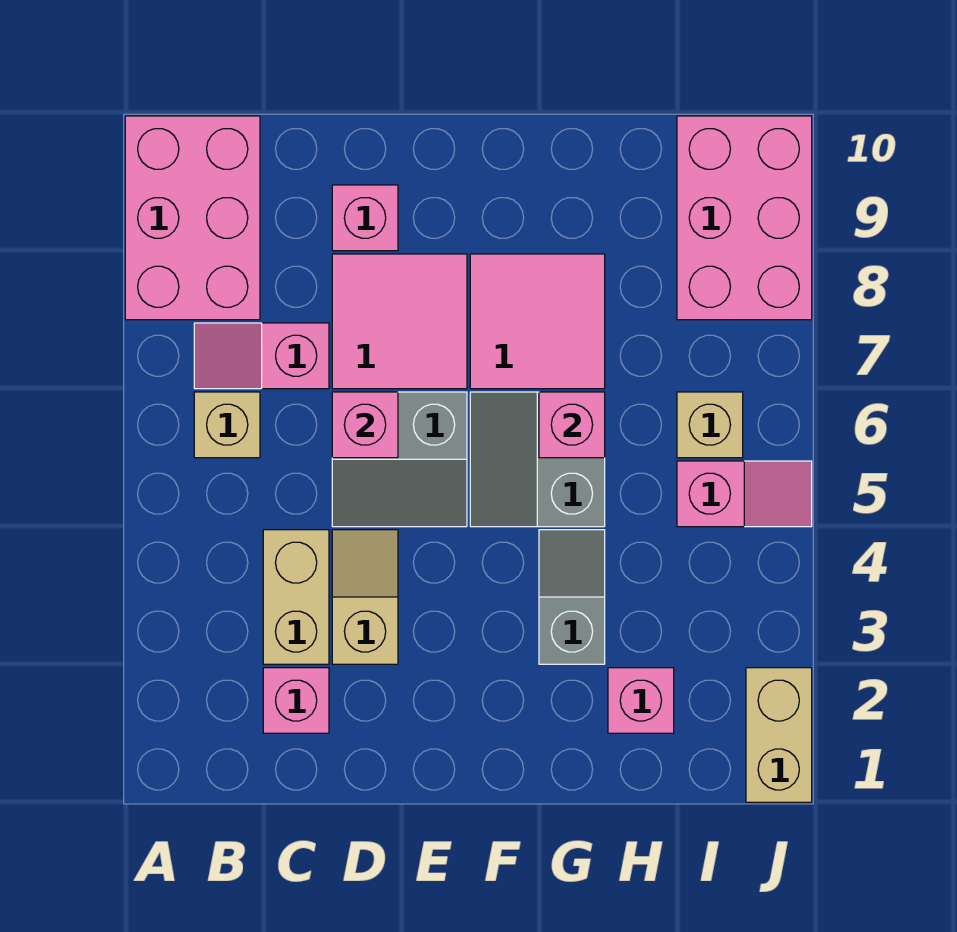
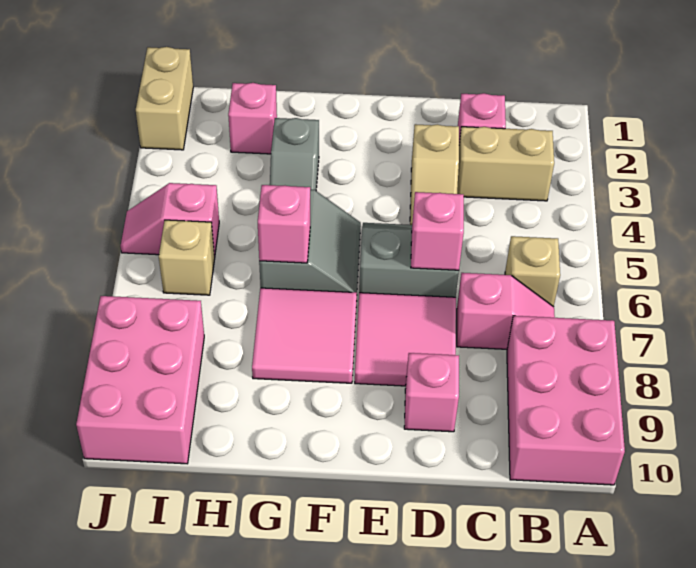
tan brick C3:C4 level 1 -> tan brick B3:C3 level 1

